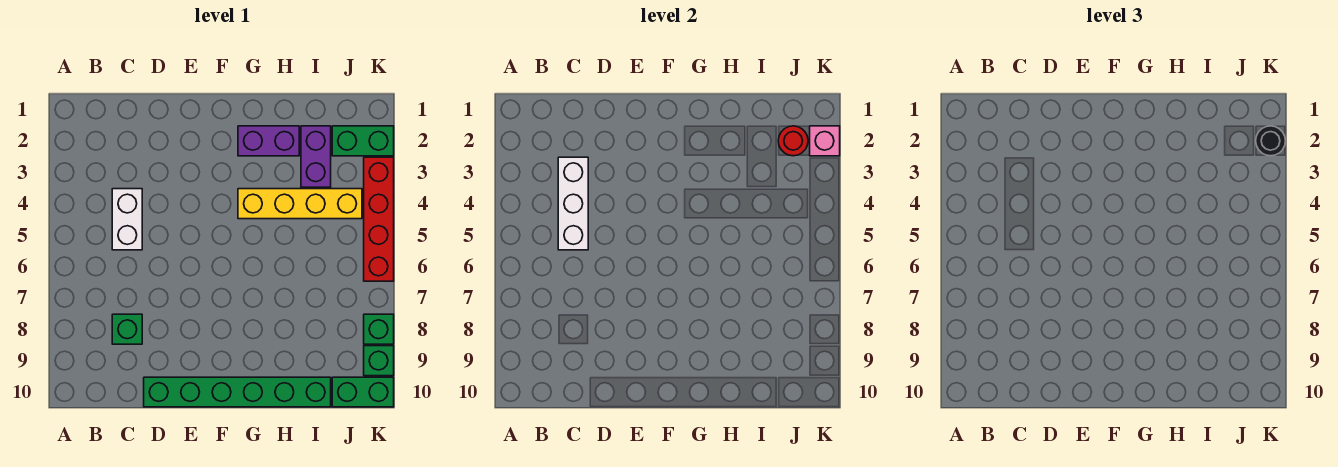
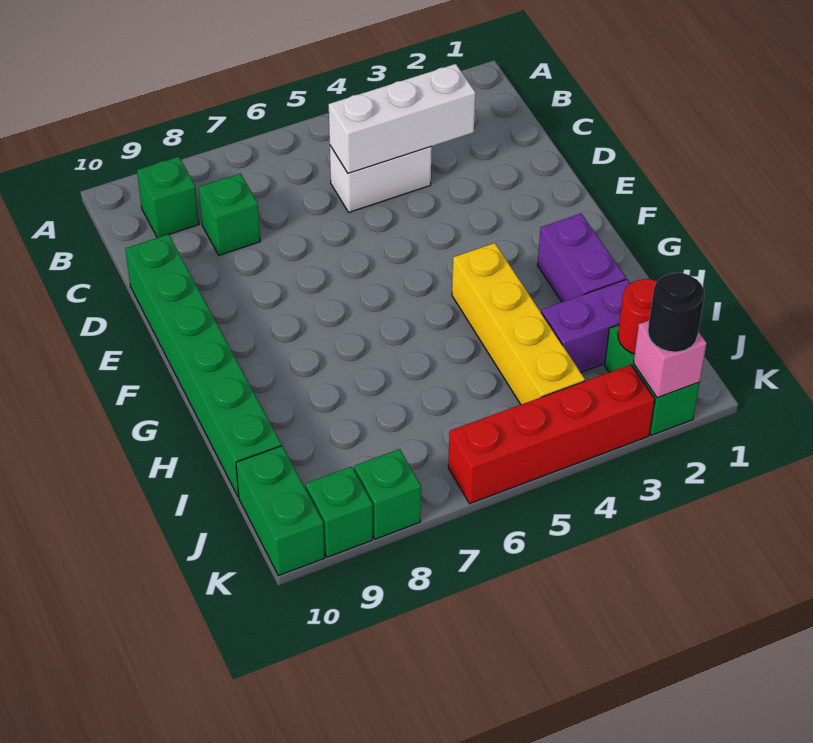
none -> green brick B9 level 1

